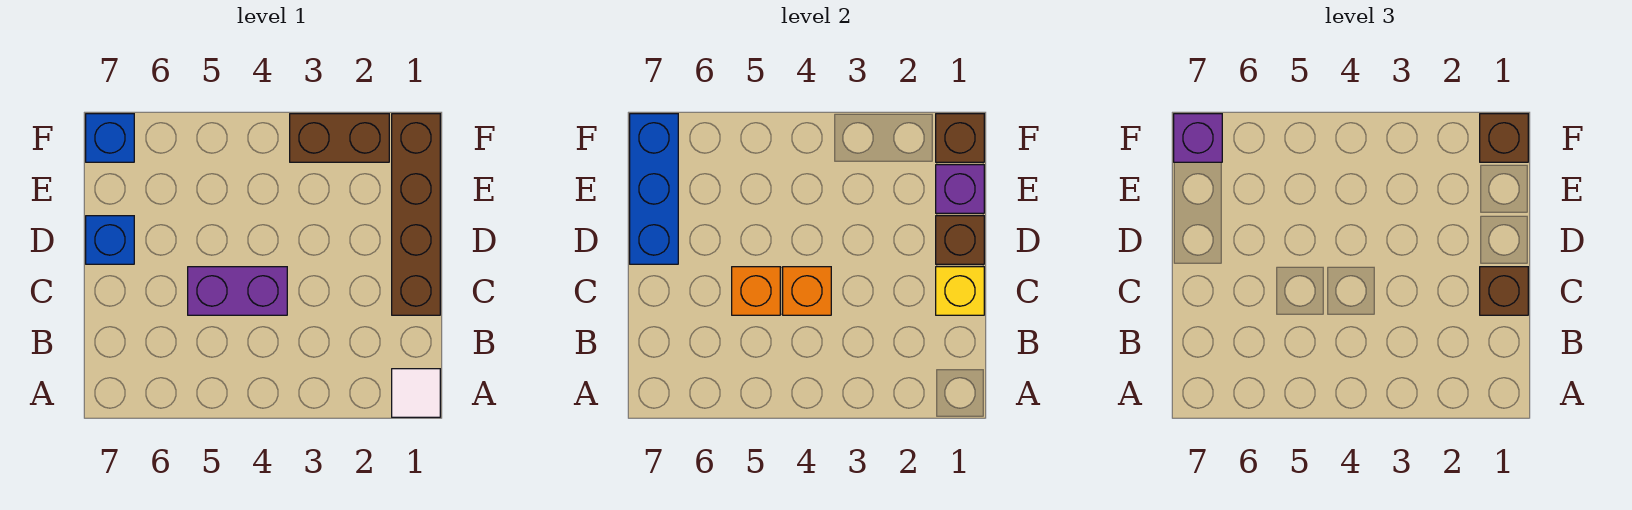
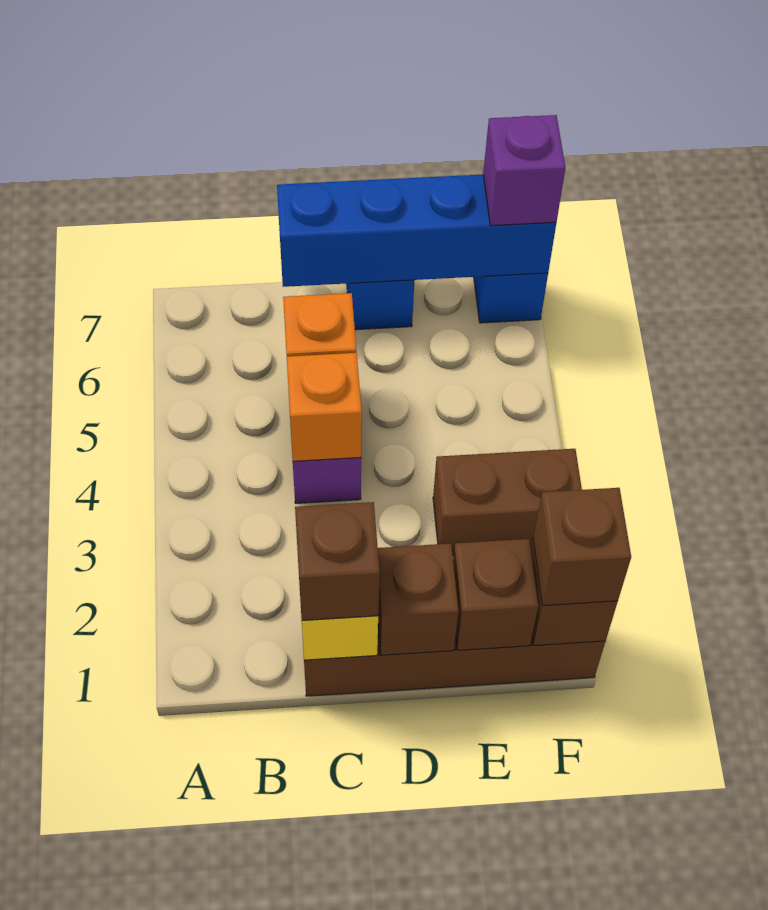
white tile A1 level 1 -> none
blue brick D7:F7 level 2 -> blue brick C7:F7 level 2
purple brick E1 level 2 -> brown brick E1 level 2
brown brick F2:F3 level 1 -> brown brick E3:F3 level 1

